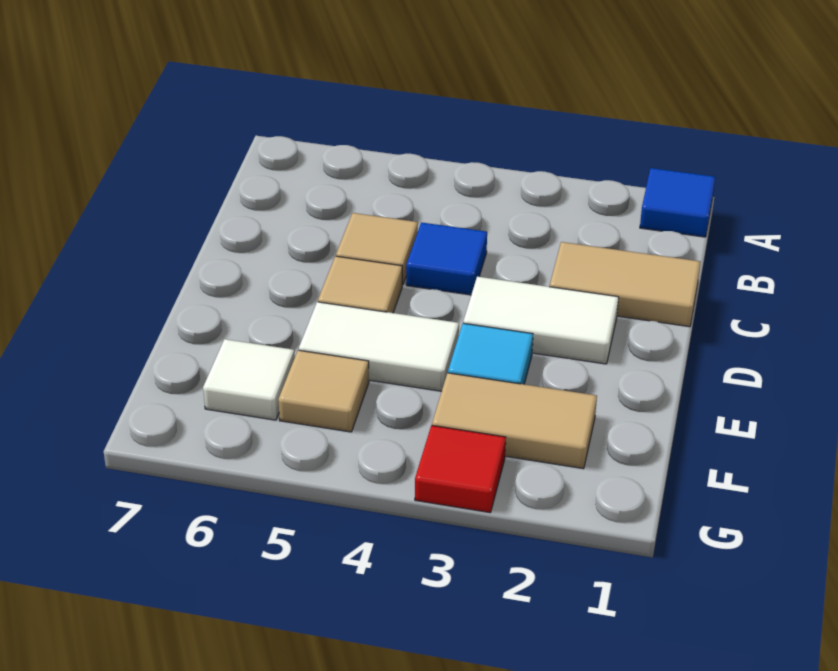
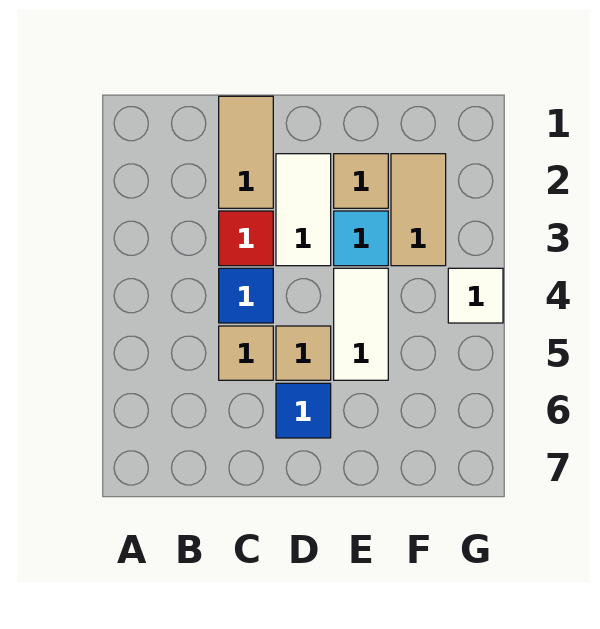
blue tile A1 level 1 -> blue tile D6 level 1
tan tile F5 level 1 -> tan tile E2 level 1
white tile F6 level 1 -> white tile G4 level 1
red tile G3 level 1 -> red tile C3 level 1

